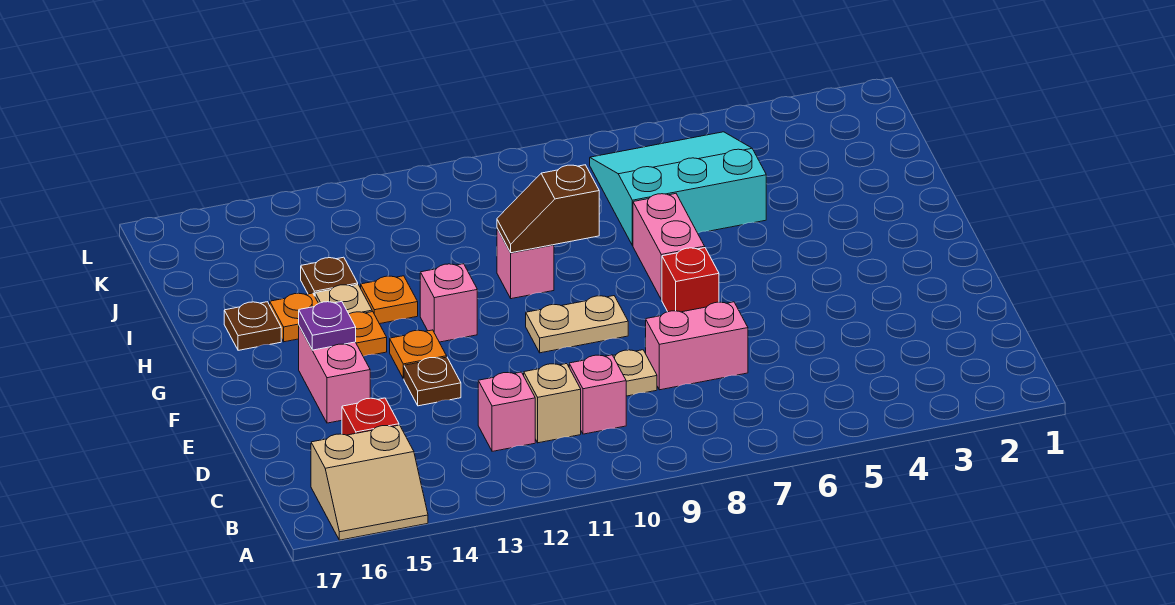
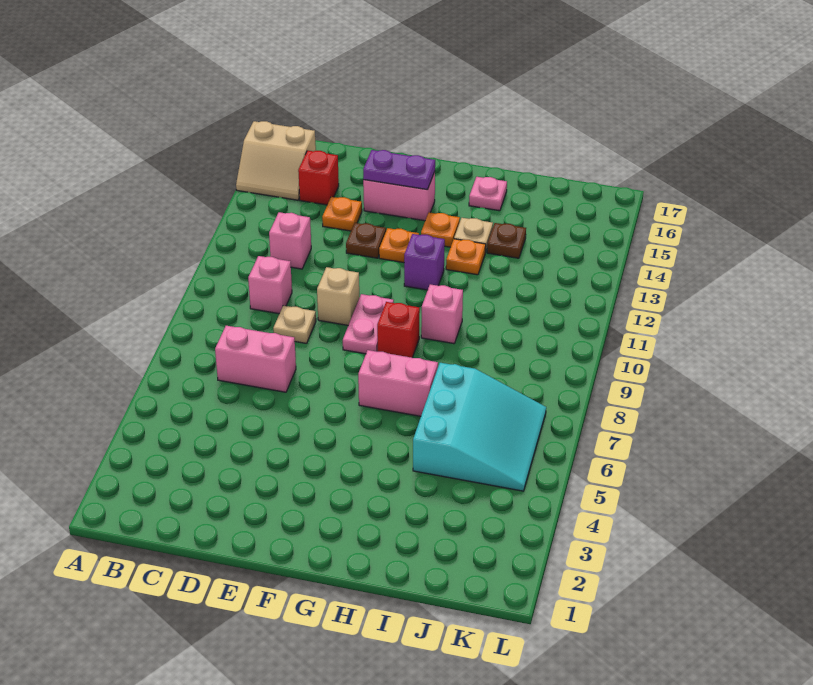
tan slope A15:B16 level 1 top B -> tan slope A15:B16 level 1 top 16
tan brick C11 level 1 -> tan brick E10 level 1
pink brick D7:D8 level 1 -> pink brick C7:D7 level 1
red brick F7 level 1 -> red brick G9 level 1
tan plate F9:F10 level 1 -> pink plate F9:F10 level 1
purple plate F15 level 2 -> purple plate E15:F15 level 2
pink brick G12 level 1 -> purple brick G12 level 1
brown slope H9:H10 level 2 top 9 -> none
orange plate H15 level 1 -> orange plate D14 level 1
brown plate H16 level 1 -> pink plate H16 level 1

